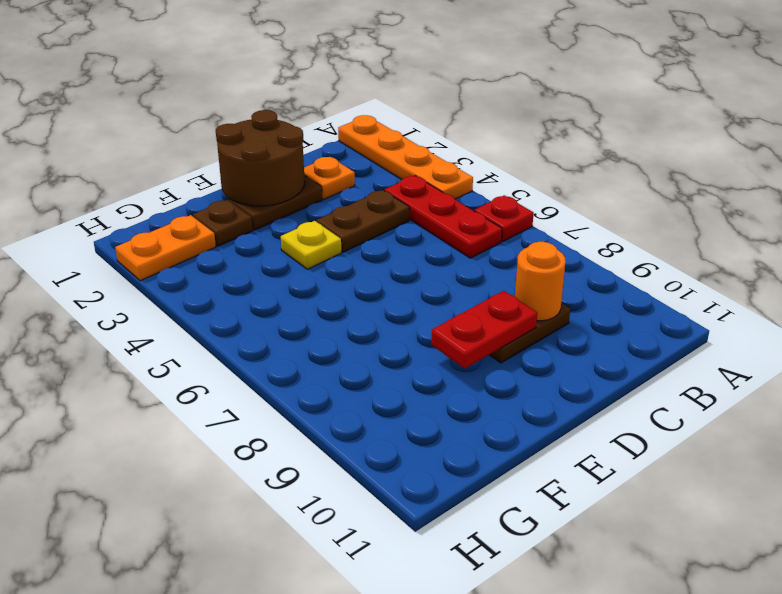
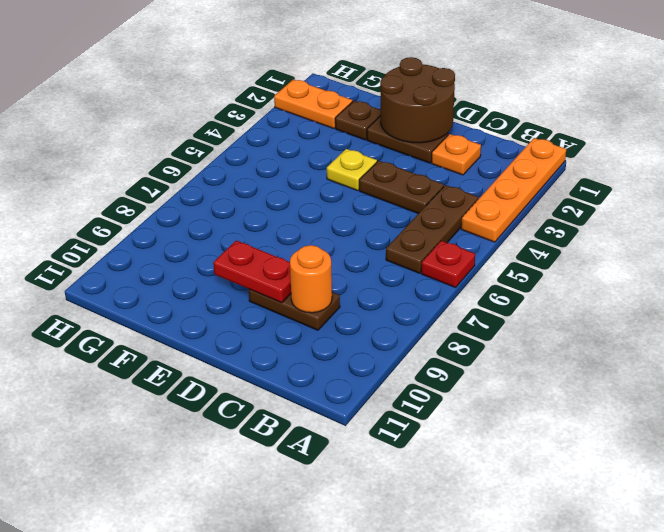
red plate B4:B6 level 1 -> brown plate B4:B6 level 1

